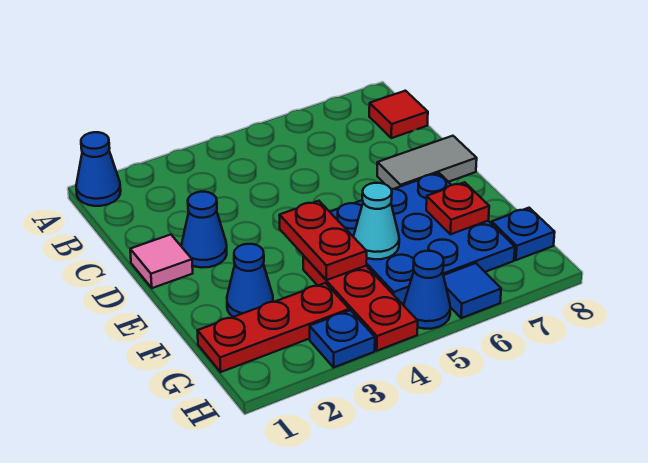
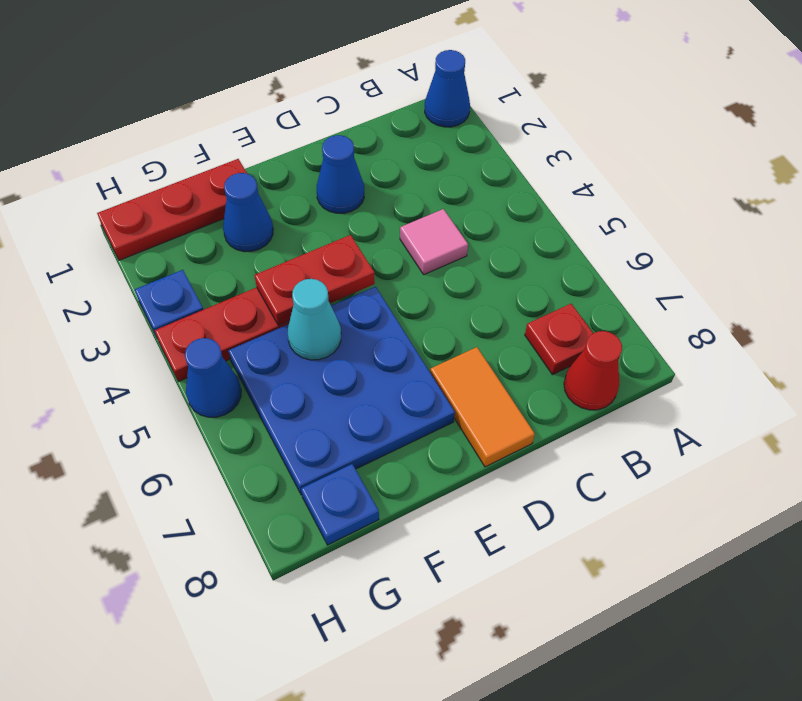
red tile B8 level 1 -> red cone B8 level 1
pink tile D1 level 1 -> pink tile C4 level 1
grey tile D7:D8 level 1 -> orange tile D7:D8 level 1
red plate F7 level 2 -> red plate B7 level 1
red plate G1:G3 level 1 -> red plate F1:H1 level 1
blue tile H6 level 1 -> none

